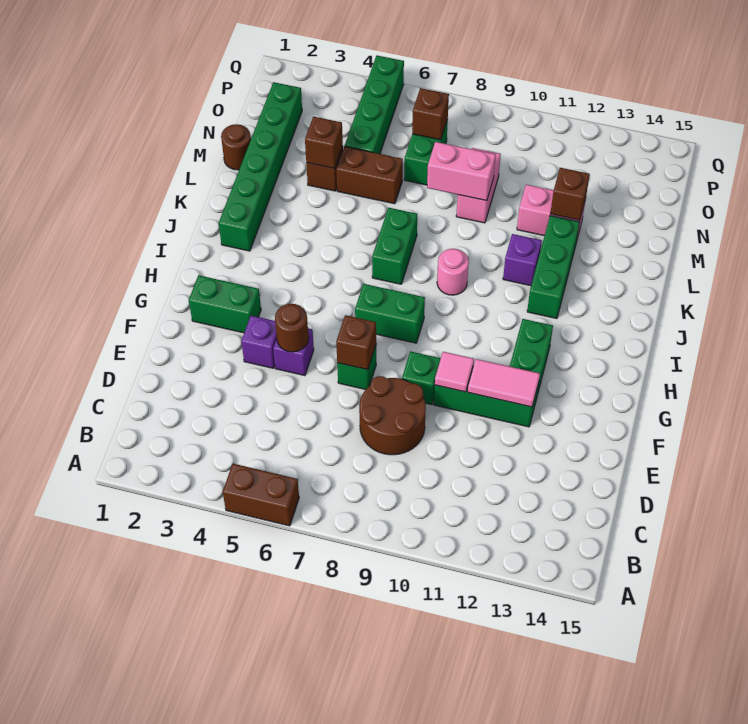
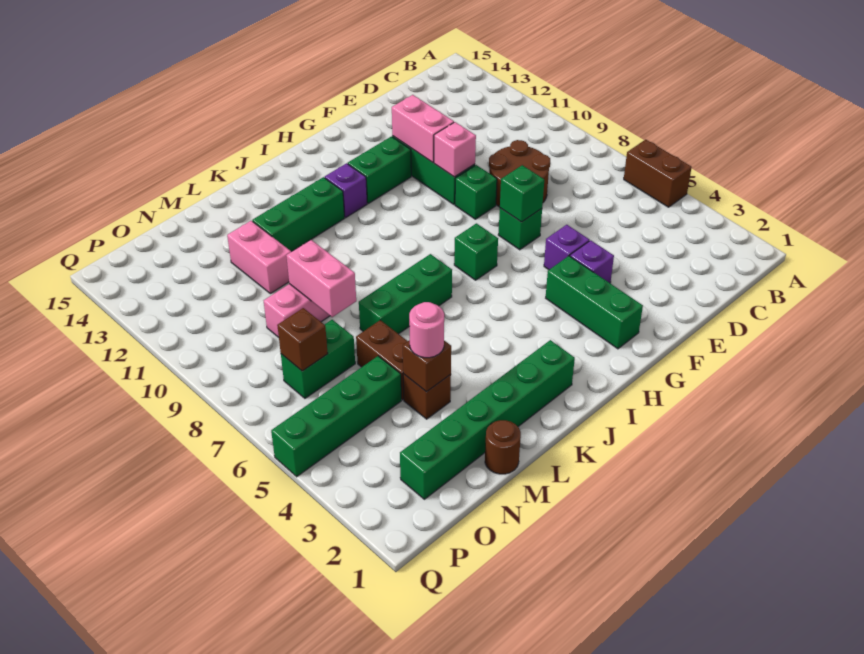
brown round brick F5 level 2 -> none
brown brick F7 level 2 -> green brick F7 level 2
pink tile F10 level 2 -> pink brick F10 level 2
pink tile F11:F12 level 2 -> pink brick F11:F12 level 2
green brick G2:G3 level 1 -> green brick G2:G4 level 1
green brick H7:H8 level 1 -> green brick H7 level 1
green brick J7:K7 level 1 -> green brick J7:L7 level 1
pink round brick J9 level 1 -> pink round brick M4 level 3
purple brick K11 level 1 -> purple brick I12 level 1
brown brick M12 level 2 -> none

